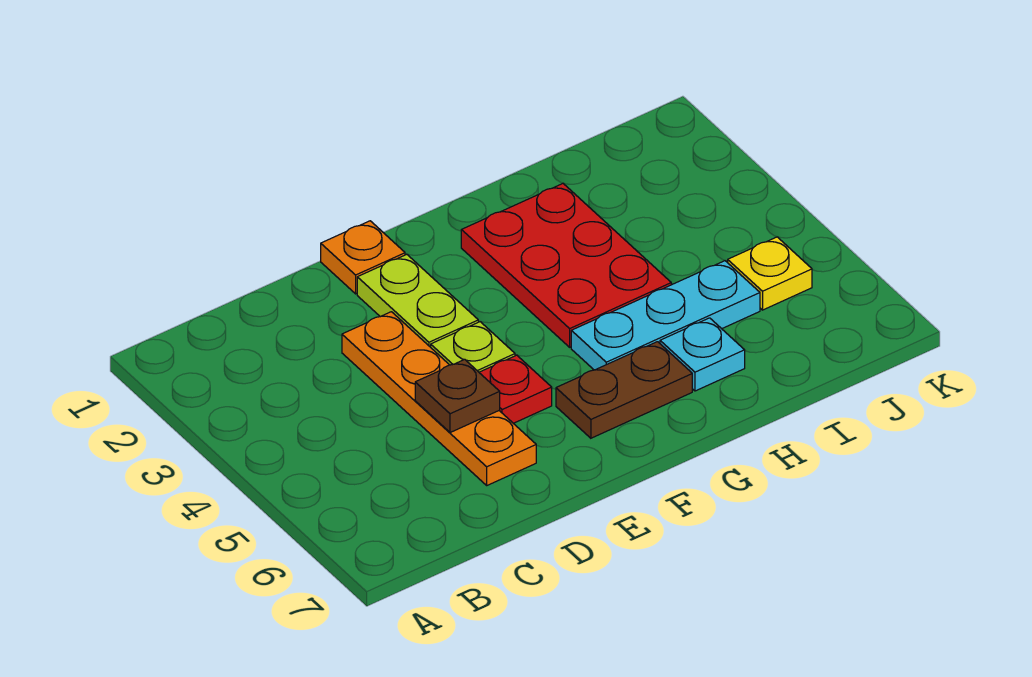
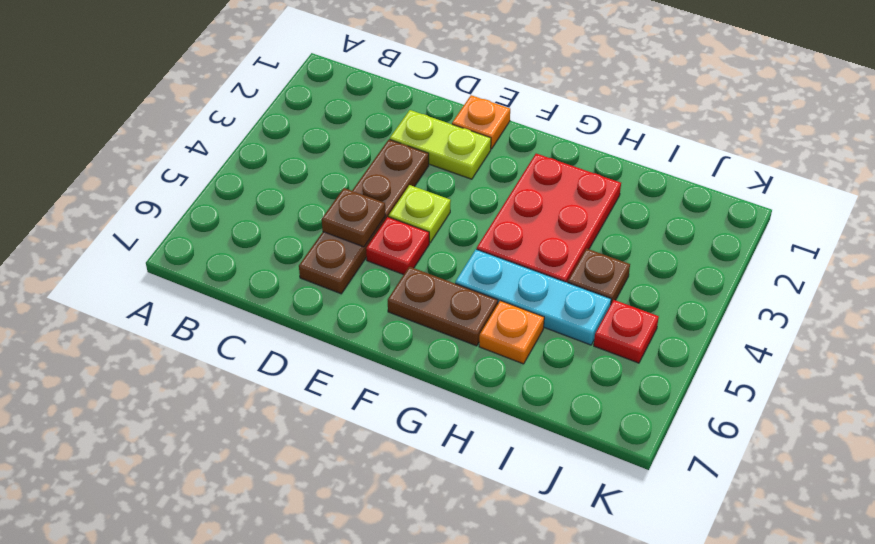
orange plate D3:D6 level 1 -> brown plate D3:D6 level 1
lime plate E2:E3 level 1 -> lime plate D2:E2 level 1
cyan plate H6 level 1 -> orange plate H6 level 1
none -> brown plate I4 level 1
yellow plate J5 level 1 -> red plate J5 level 1

